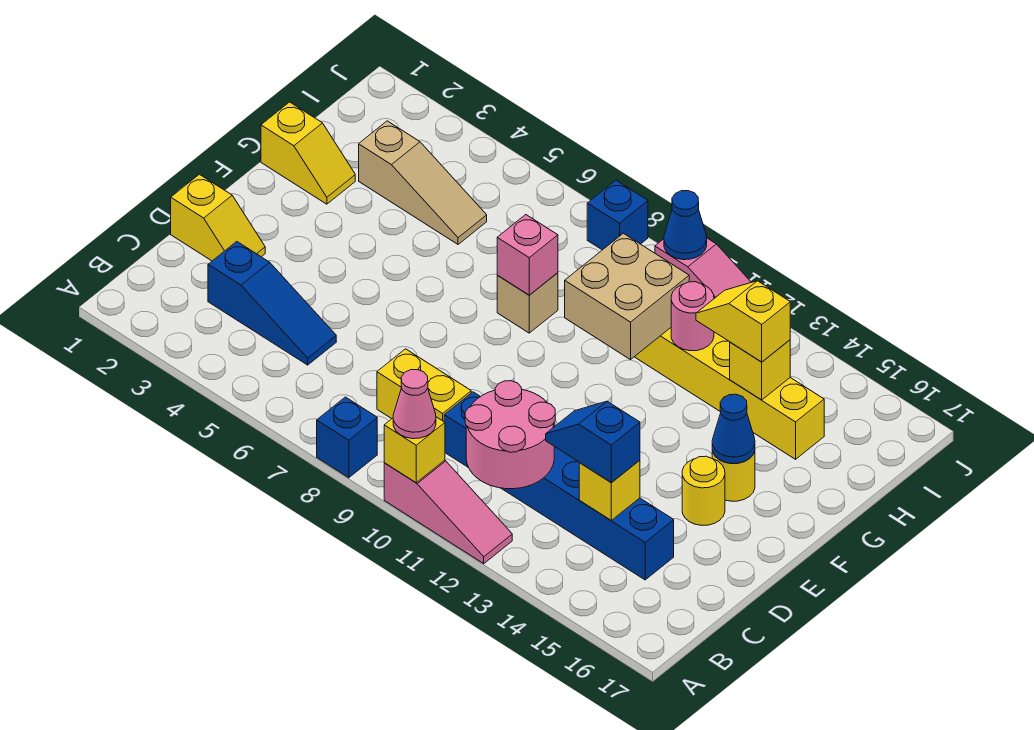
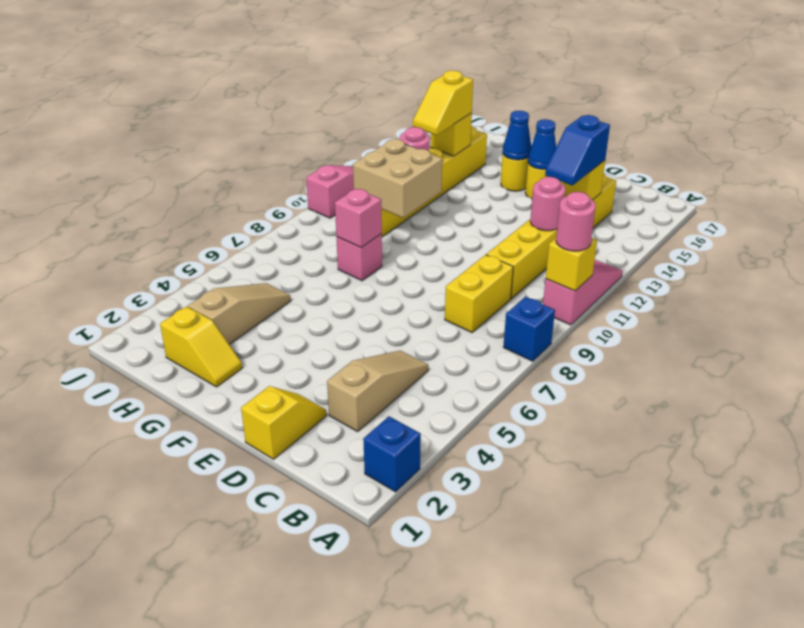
pink cone A10 level 3 -> pink round brick A10 level 3
pink round brick B11:C12 level 2 -> pink round brick C12 level 2
blue slope C3:C5 level 1 top 3 -> tan slope C3:C5 level 1 top 3
blue brick C10:C15 level 1 -> yellow brick C10:C15 level 1
yellow slope G1:G2 level 1 top 1 -> yellow slope G2:H2 level 1 top H
tan brick G8 level 1 -> pink brick G8 level 1
blue brick J8 level 1 -> blue brick A2 level 1
blue cone J10 level 2 -> blue cone E15 level 2

